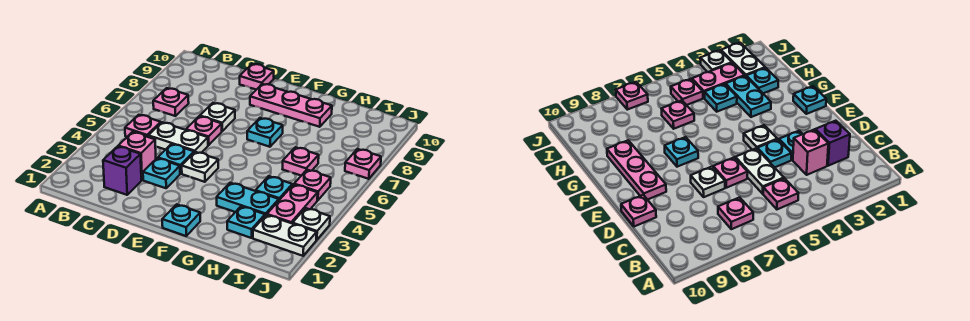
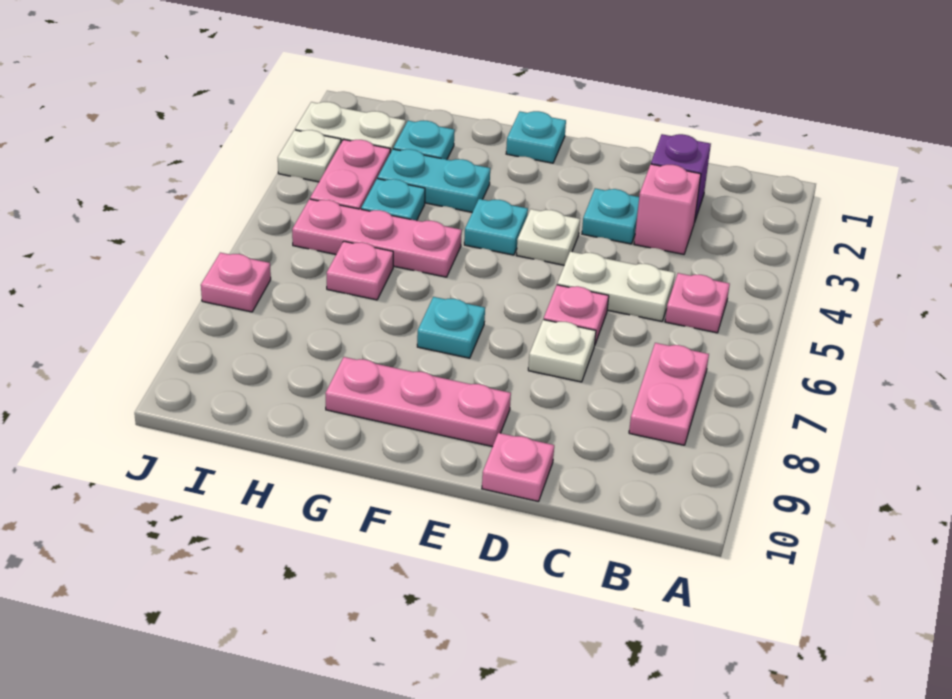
pink plate B7 level 1 -> pink plate B7:B8 level 1
cyan plate D4 level 1 -> cyan plate F4 level 1
pink plate I5 level 1 -> pink plate G5:I5 level 1

